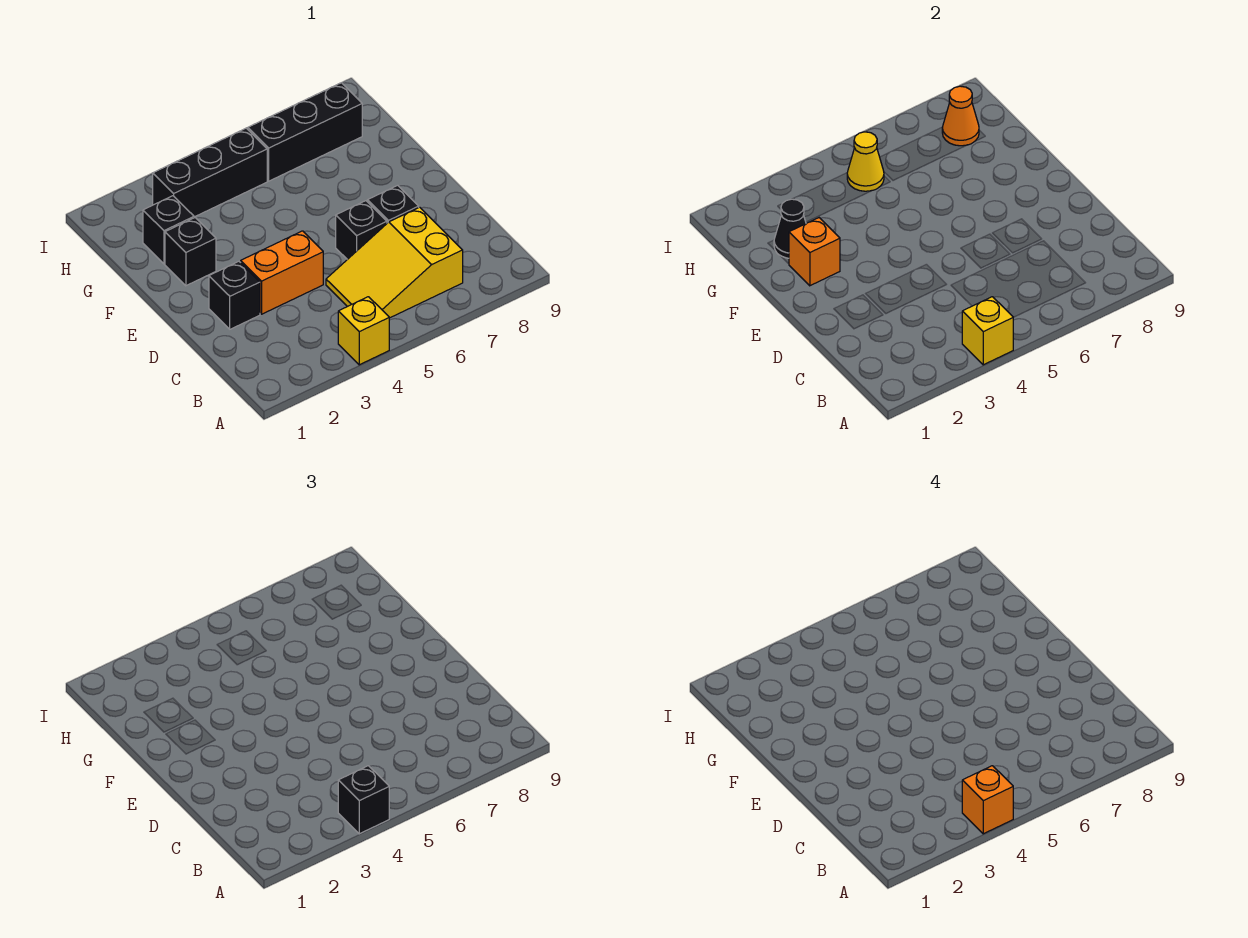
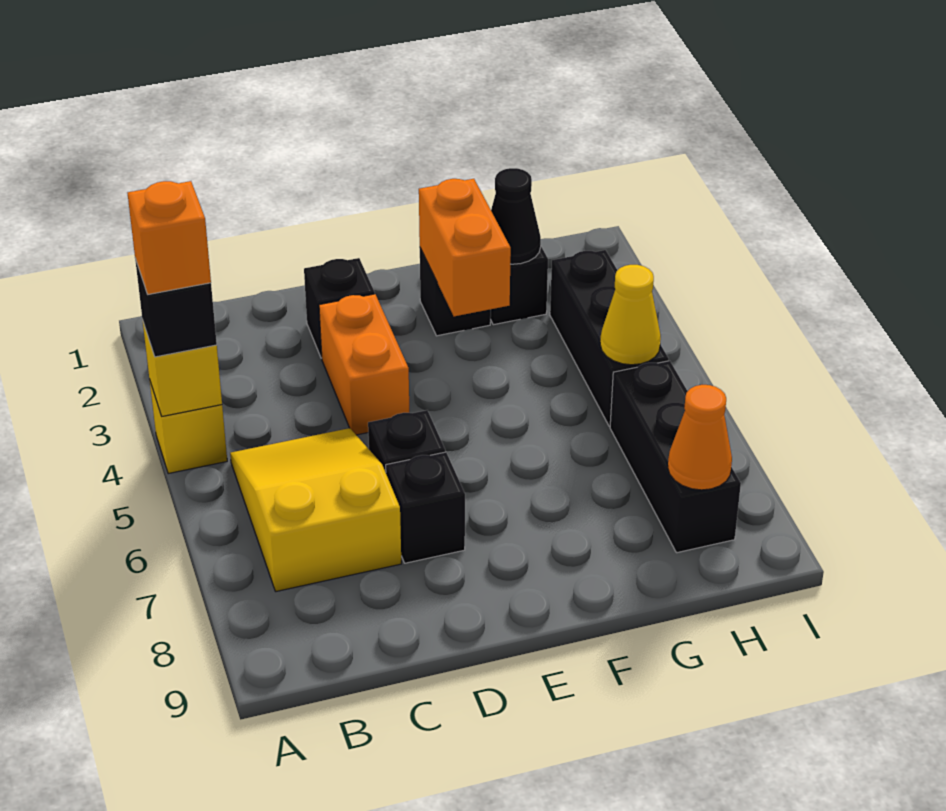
orange brick F2 level 2 -> orange brick F2:F3 level 2

